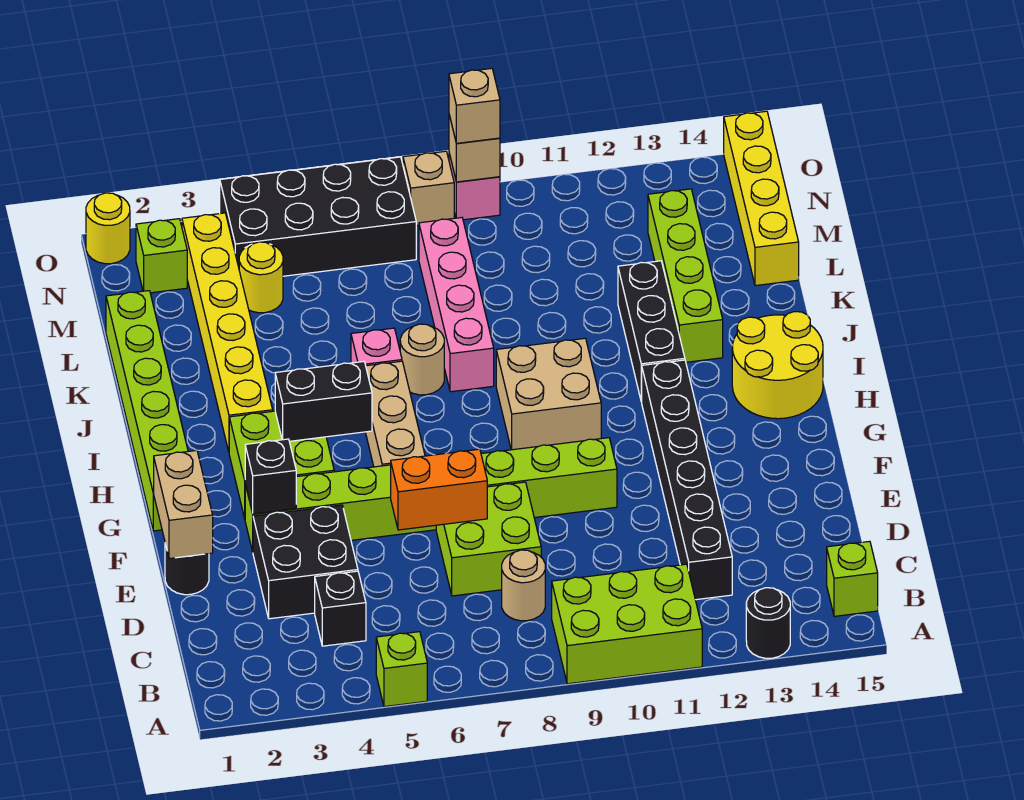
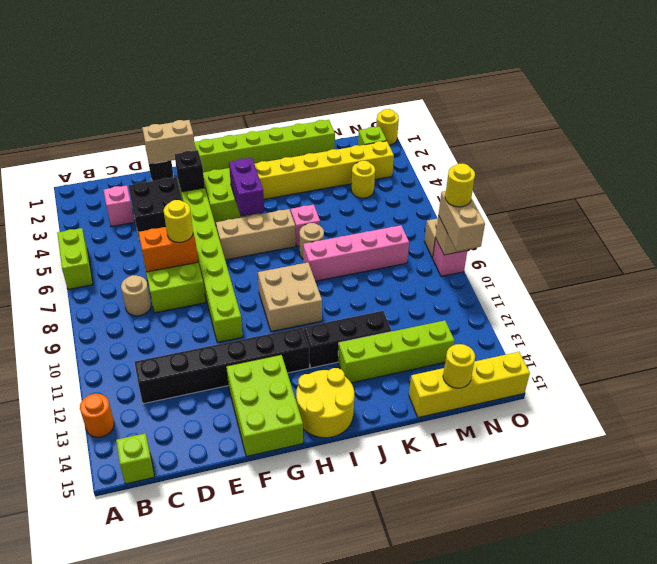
lime brick A5 level 1 -> lime brick A5:A6 level 1
lime brick A9:B11 level 1 -> lime brick F13:G15 level 1
black round brick A13 level 1 -> orange round brick A13 level 1
none -> pink brick C3 level 1
black brick C4 level 1 -> none
orange brick E6:E7 level 2 -> orange brick D7:E7 level 2
none -> yellow round brick E7 level 3
black brick H4:H5 level 2 -> purple brick H4:H5 level 2
none -> yellow round brick M15 level 2
black brick N4:O7 level 1 -> none
tan brick O9 level 3 -> tan brick O9:O10 level 3
none -> yellow round brick O9 level 4

